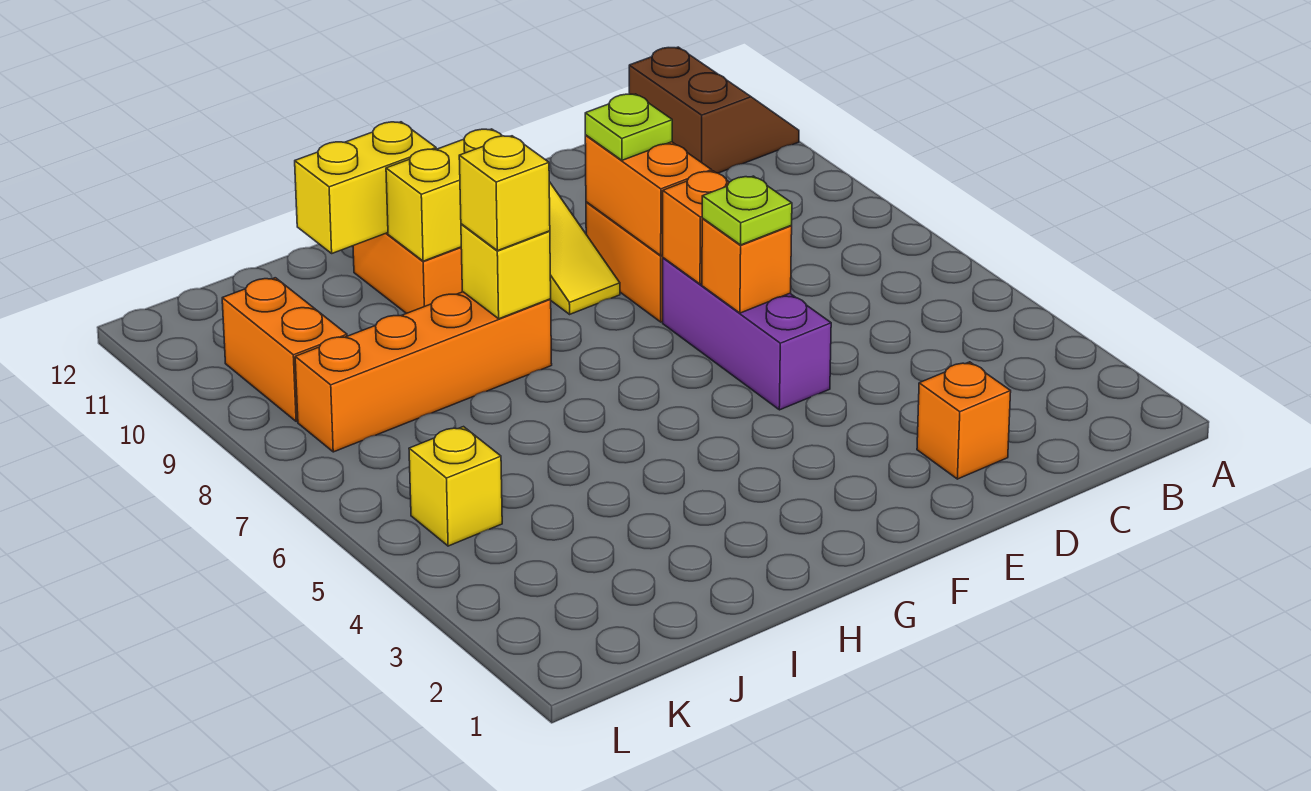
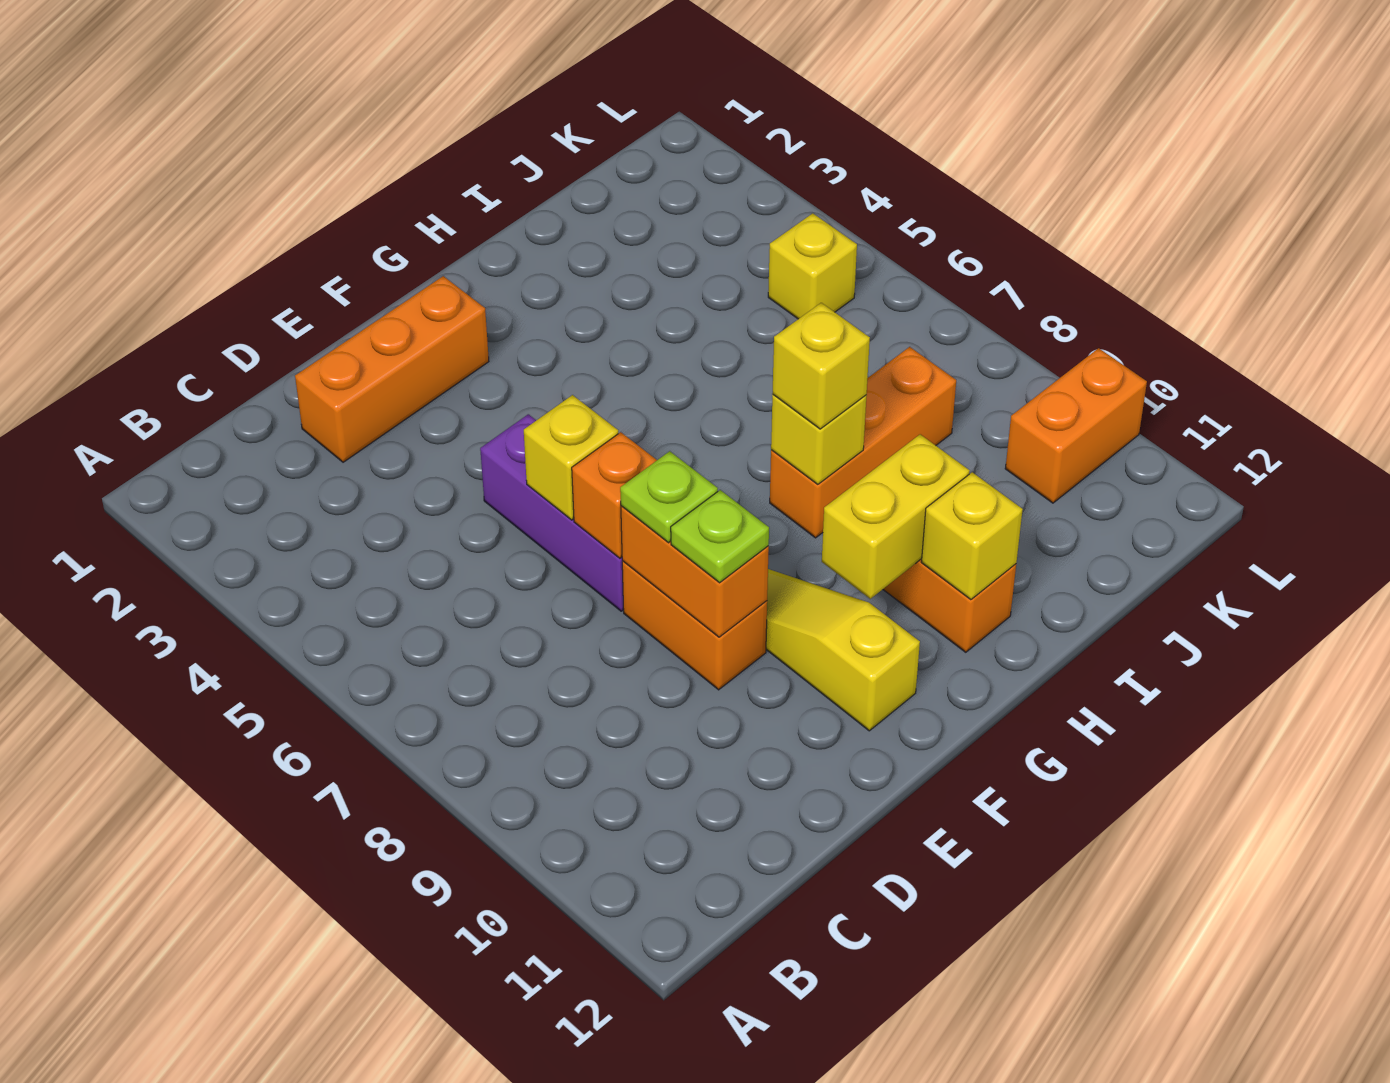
brown slope A11:B12 level 1 top B -> none
orange brick D2 level 1 -> orange brick D2:F2 level 1
orange brick E6 level 2 -> yellow brick E6 level 2
lime plate E6 level 3 -> lime plate E8 level 3
orange brick H8:K8 level 1 -> orange brick H8:J8 level 1
yellow brick H11:I11 level 2 -> yellow brick H11 level 2
orange brick K9:K10 level 1 -> orange brick K10:L10 level 1

